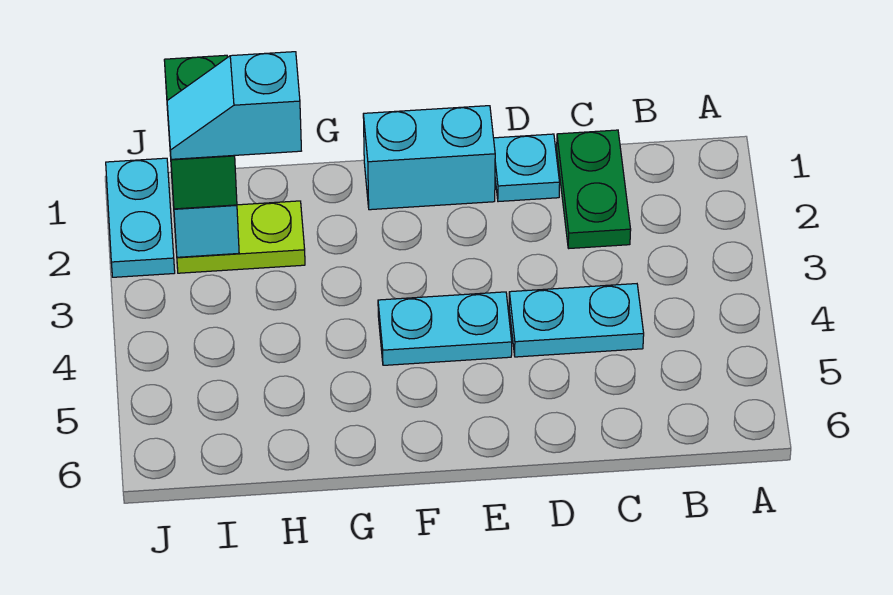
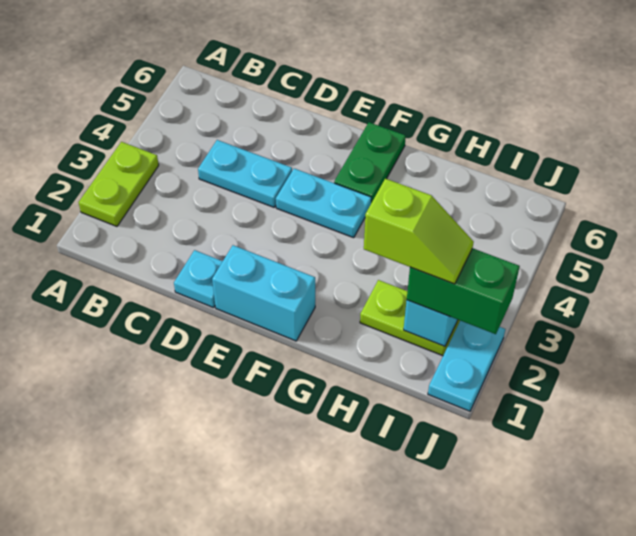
none -> lime plate A2:A3 level 1
green plate C1:C2 level 1 -> green plate F5:F6 level 1
cyan slope H2:I2 level 4 top H -> lime slope H2:I2 level 4 top H
green brick I1:I2 level 3 -> green brick I2:J2 level 3

